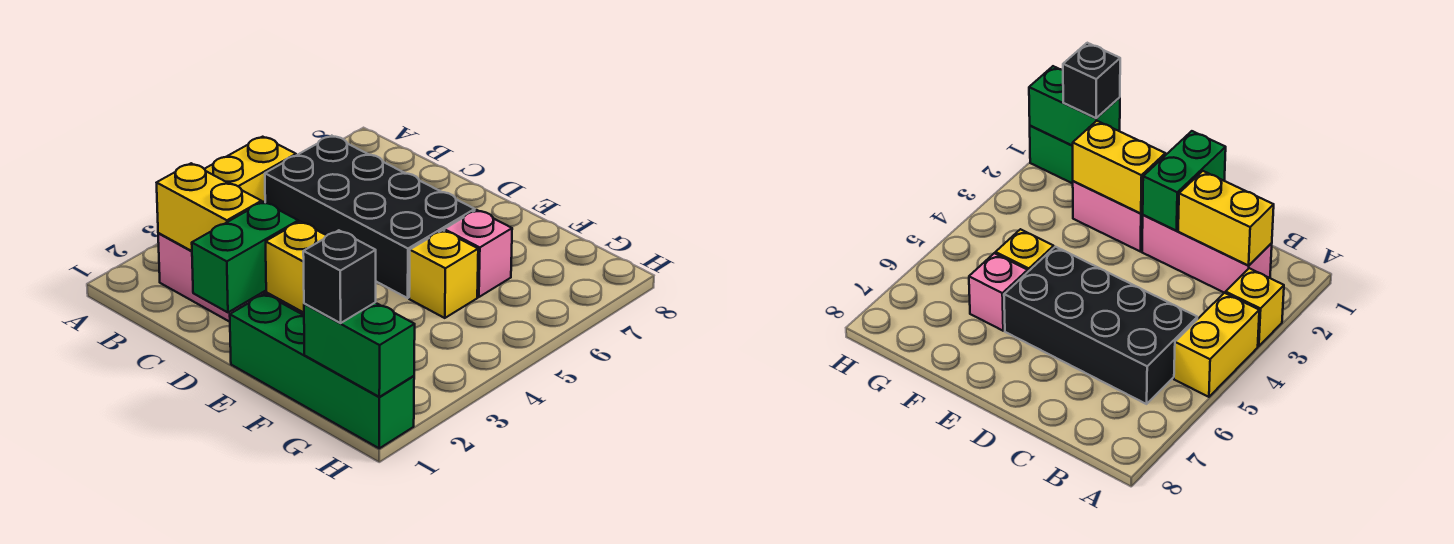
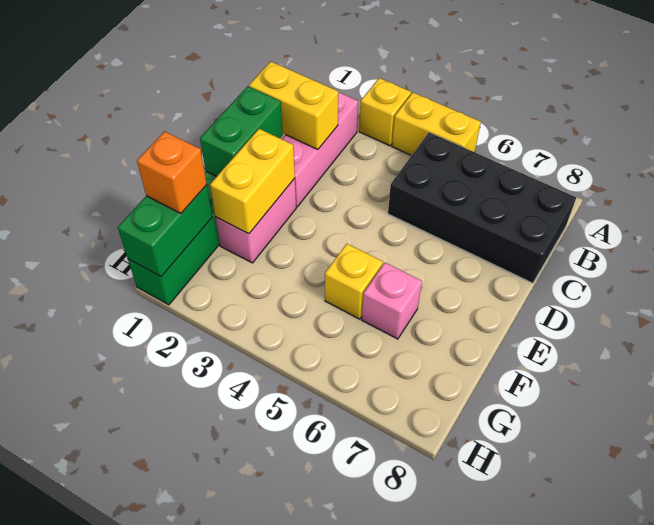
yellow brick B2:C2 level 2 -> yellow brick C1:C2 level 2
black brick B5:E6 level 1 -> black brick B5:C8 level 1
green brick D1:D2 level 2 -> green brick D1:E1 level 2
black brick G1 level 3 -> orange brick G1 level 3

